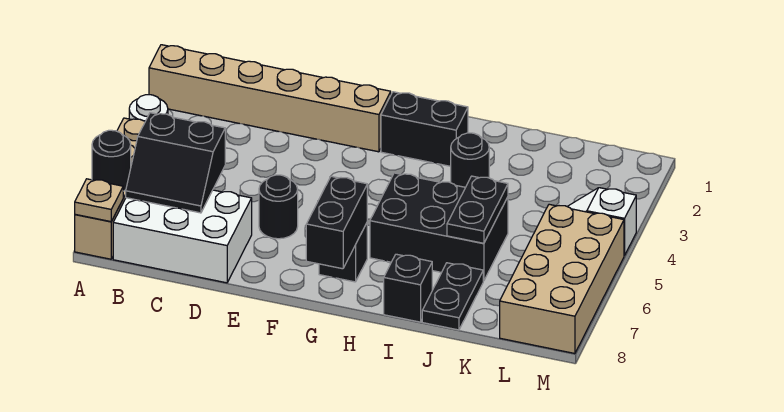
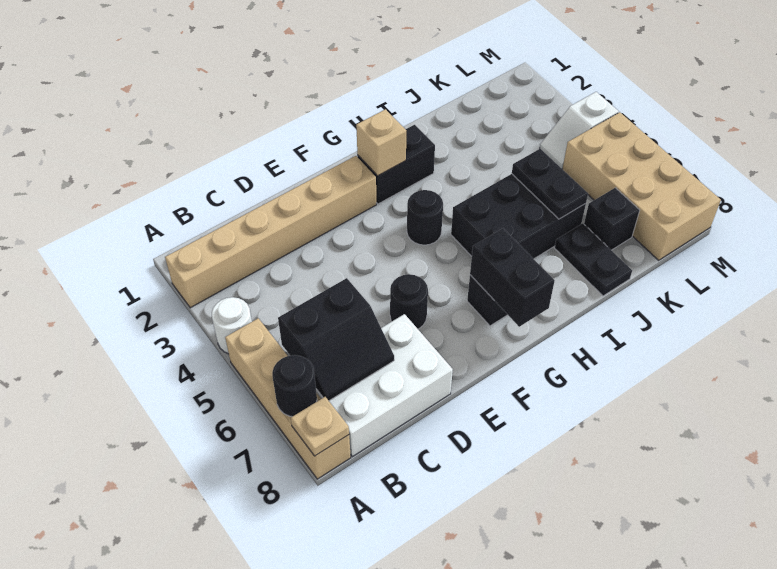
none -> tan brick G2 level 2
black round brick I3 level 1 -> black round brick G4 level 1
black brick I8 level 1 -> black brick K7 level 1

